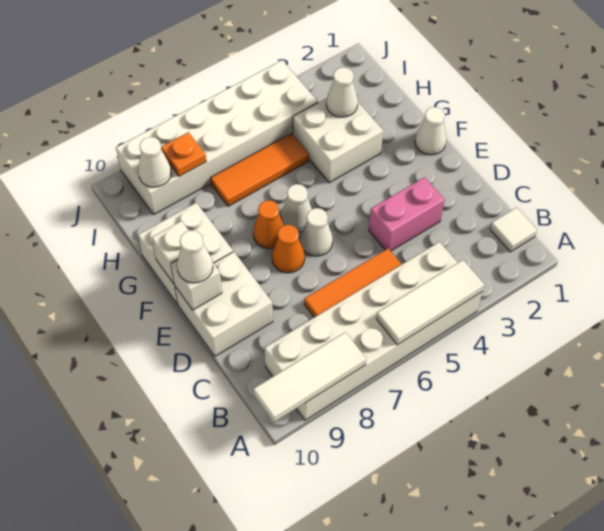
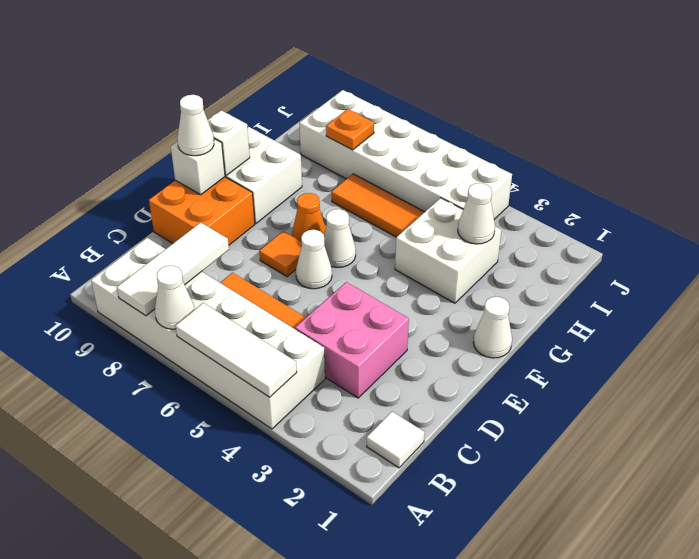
white tile A8:A10 level 2 -> white tile A8:C8 level 2
pink brick D3:D4 level 1 -> pink brick C3:D4 level 1
white brick D9:E10 level 1 -> orange brick D9:E10 level 1
orange cone E7 level 1 -> orange tile E7 level 1
white cone I9 level 2 -> white cone A7 level 2

